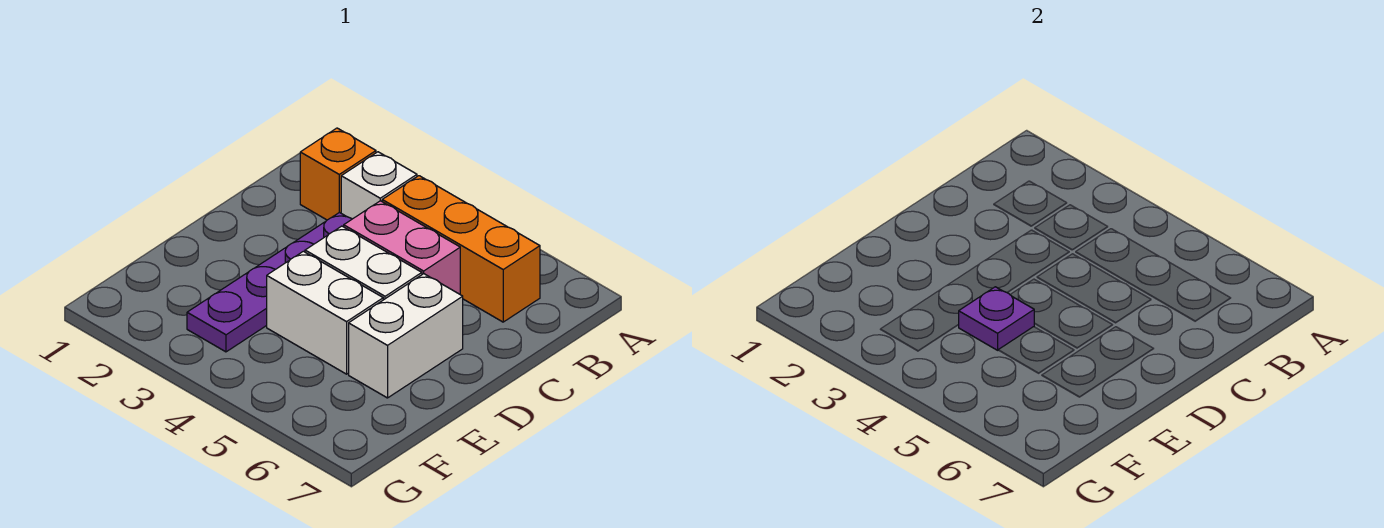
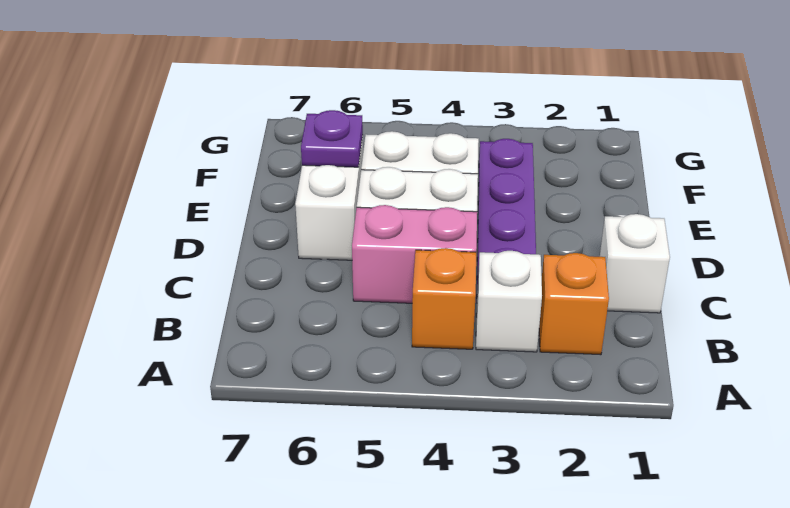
orange brick B4:B6 level 1 -> orange brick B4 level 1
none -> white brick C1 level 1
purple plate E4 level 2 -> purple plate E6 level 2

